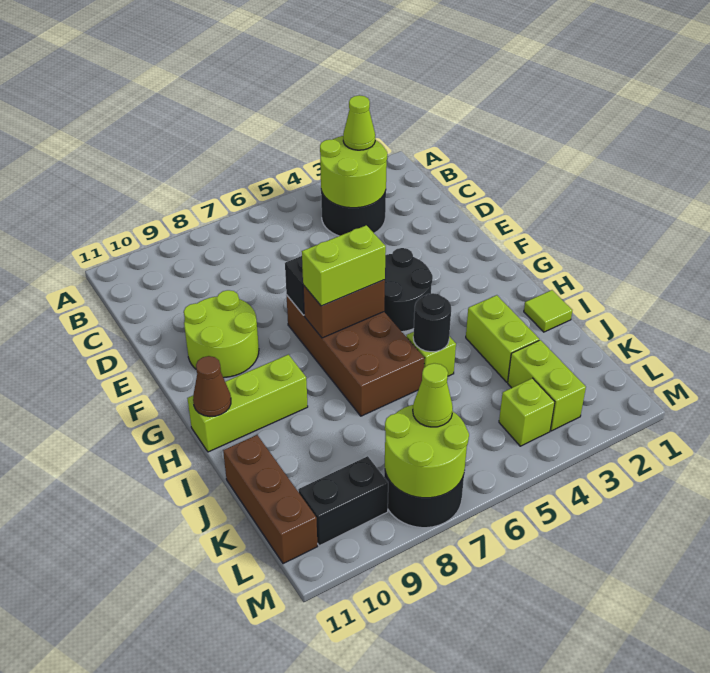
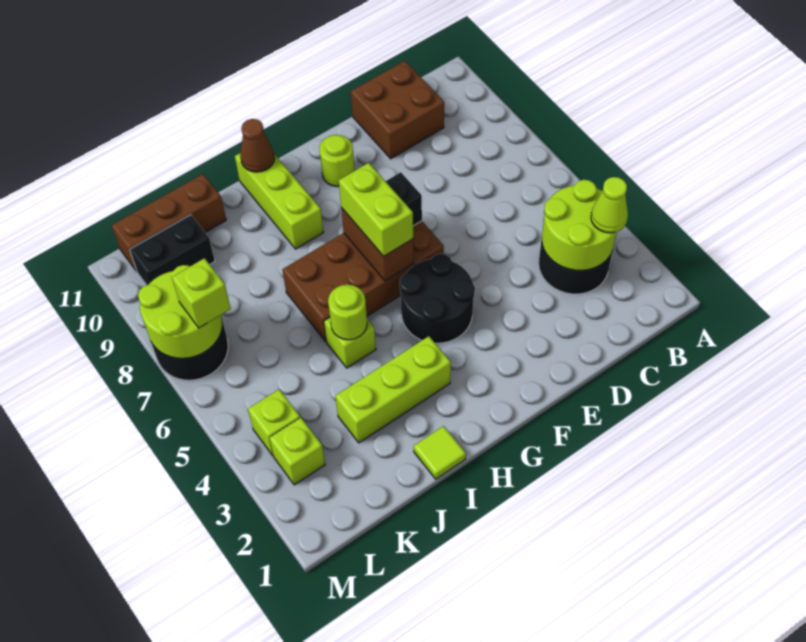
none -> brown brick C10:D11 level 1
lime round brick E9:F10 level 1 -> lime round brick F10 level 1
lime brick I3:J3 level 1 -> lime brick H3:J3 level 1
black round brick I5 level 2 -> lime round brick I5 level 2
lime brick K3:L3 level 1 -> lime brick L3 level 1
lime cone L7 level 3 -> lime brick L7 level 3
black brick L9:L10 level 1 -> black brick K10:L10 level 1

